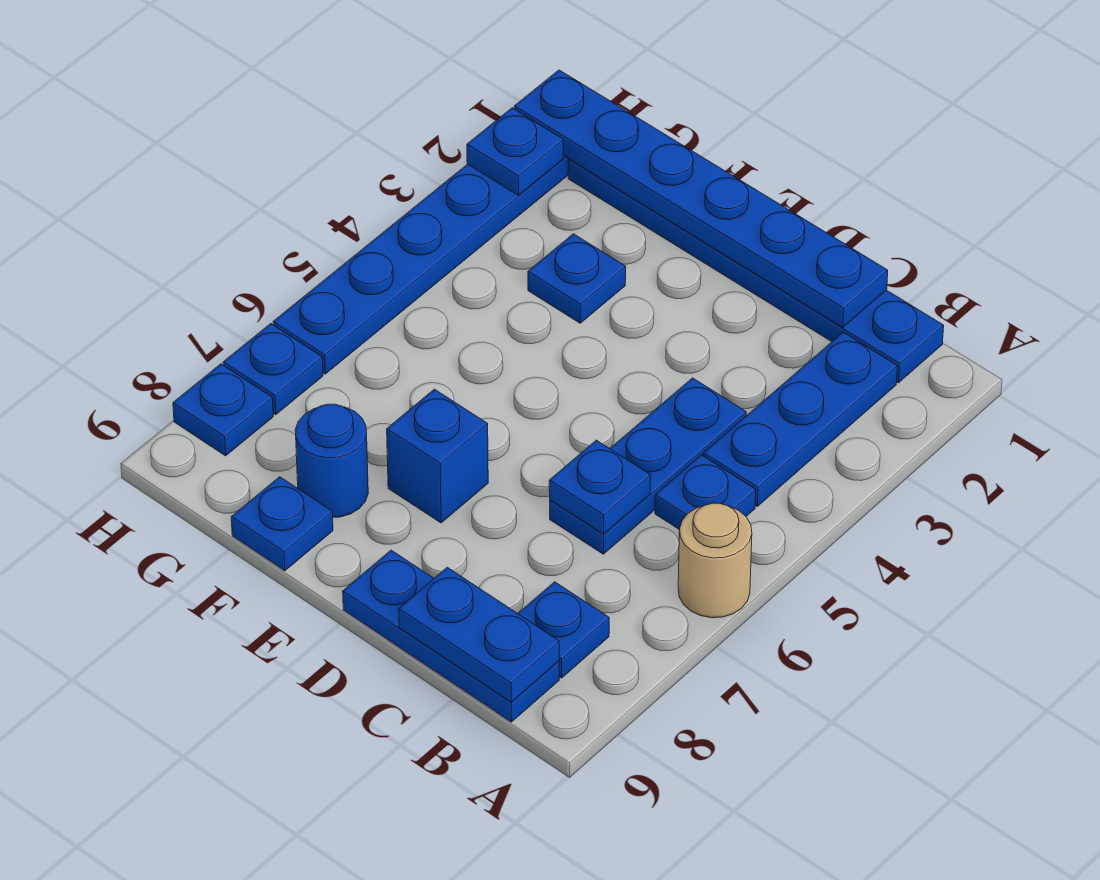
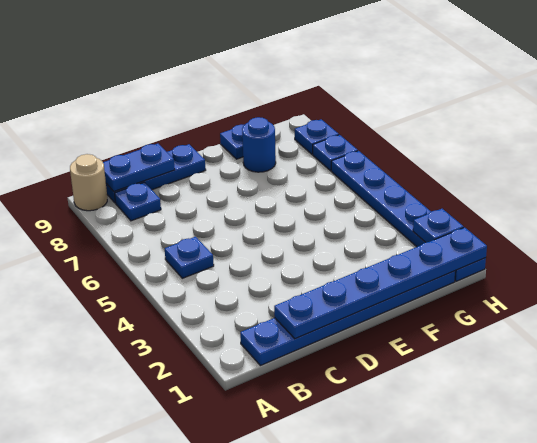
tan round brick A6 level 1 -> tan round brick A9 level 1
blue plate B2:B4 level 1 -> none
blue plate C4:C6 level 1 -> none
blue plate C6 level 2 -> none
blue brick E7 level 1 -> none
blue plate F3 level 1 -> none

